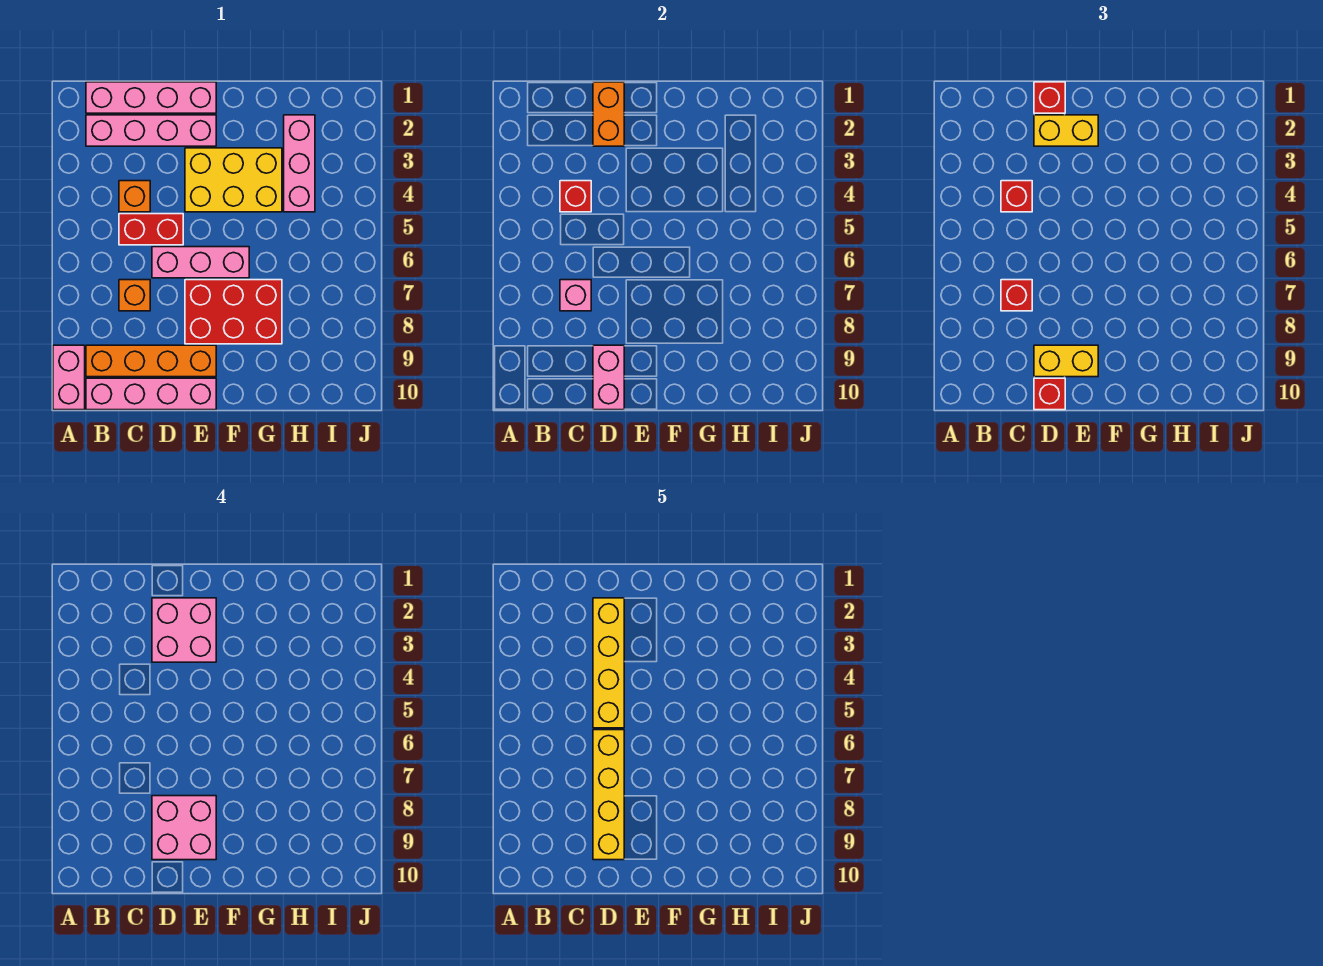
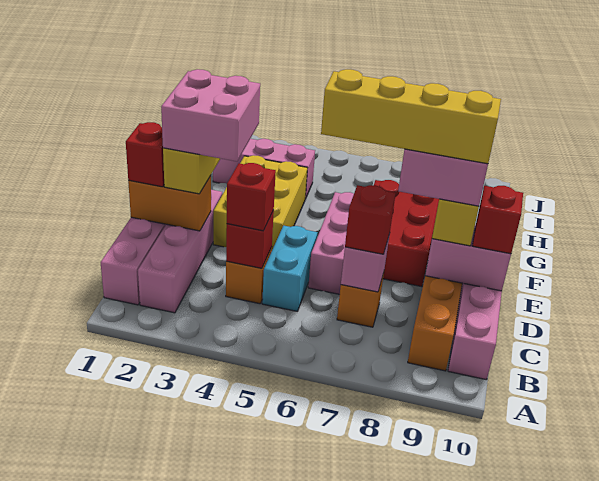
pink brick A9:A10 level 1 -> none
red brick C5:D5 level 1 -> cyan brick C5:D5 level 1
yellow brick D2:D5 level 5 -> none

